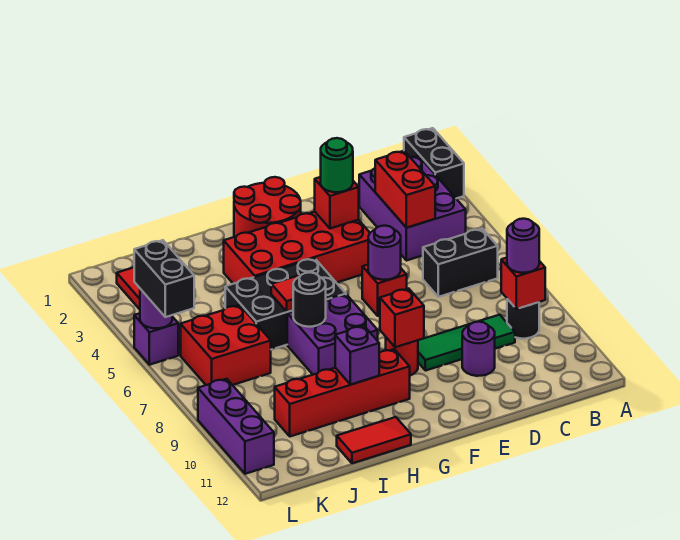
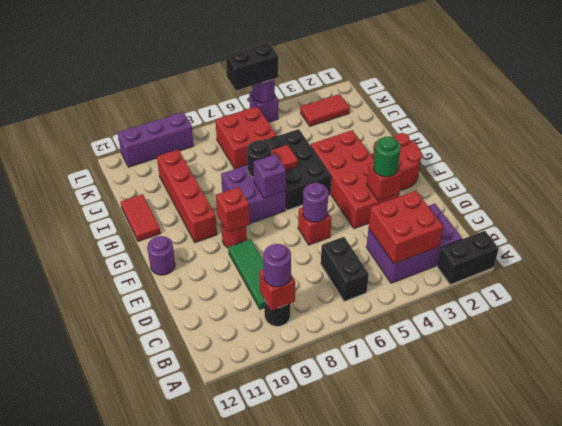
red brick C3:C4 level 2 -> red brick B3:C4 level 2
purple round brick D10 level 1 -> purple round brick F12 level 1
purple brick H10 level 2 -> purple brick G7 level 2

